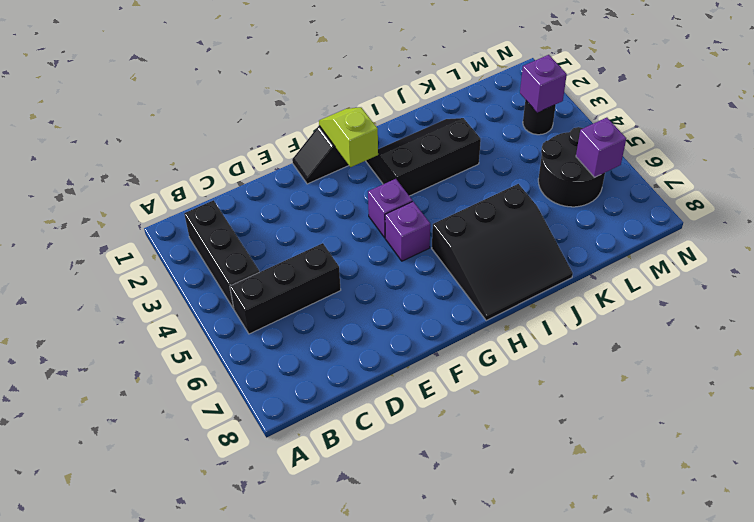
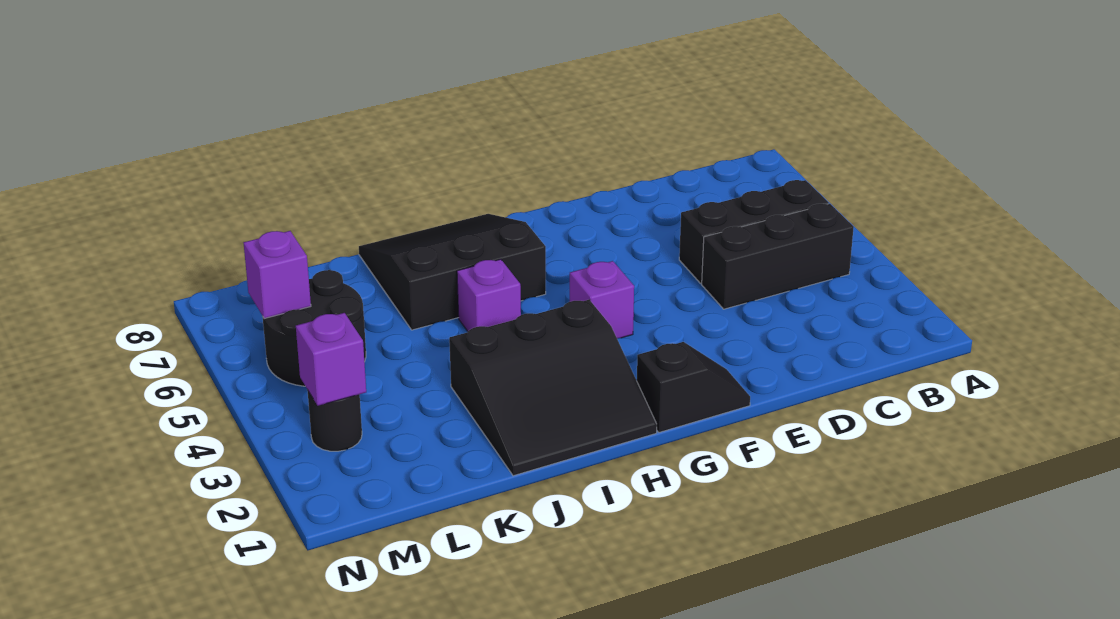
black brick B2:B4 level 1 -> black brick B4:D4 level 1
lime slope G1:G2 level 2 top 2 -> none
purple brick G5 level 1 -> purple brick I5 level 1
black slope H2:J3 level 1 top 3 -> black slope H1:J3 level 1 top 3

